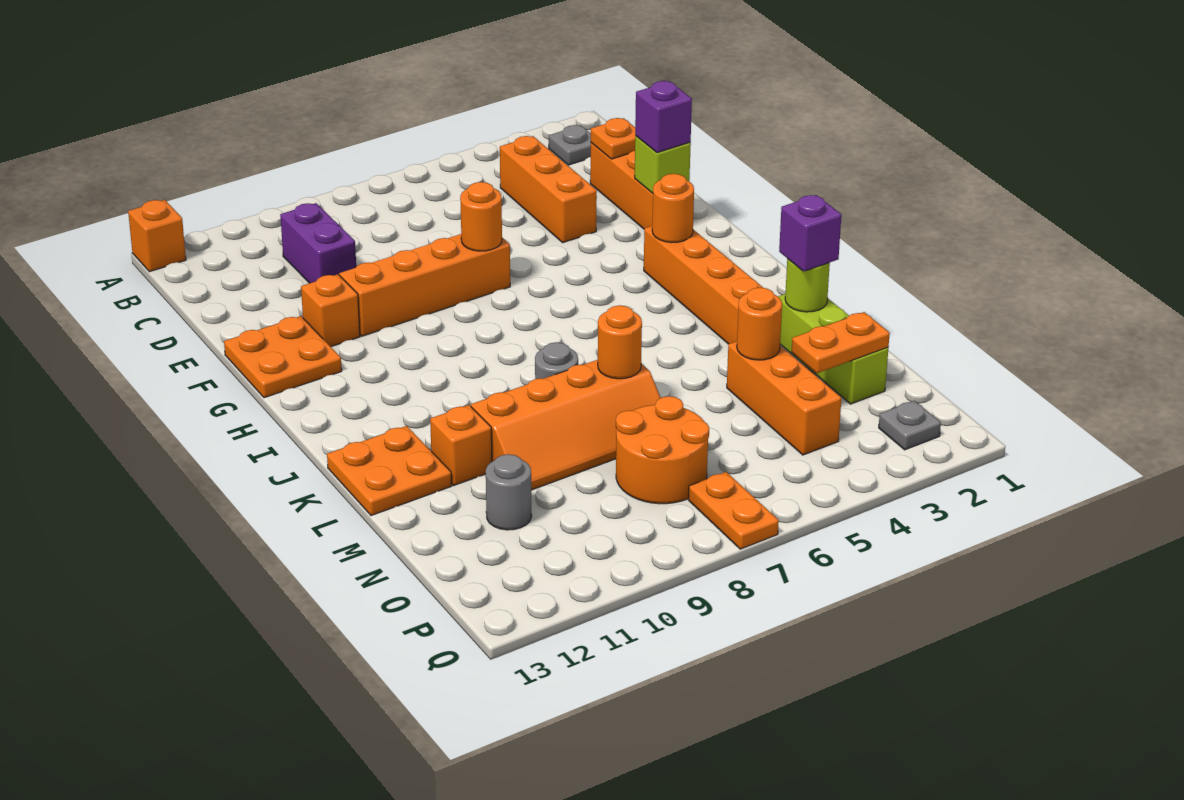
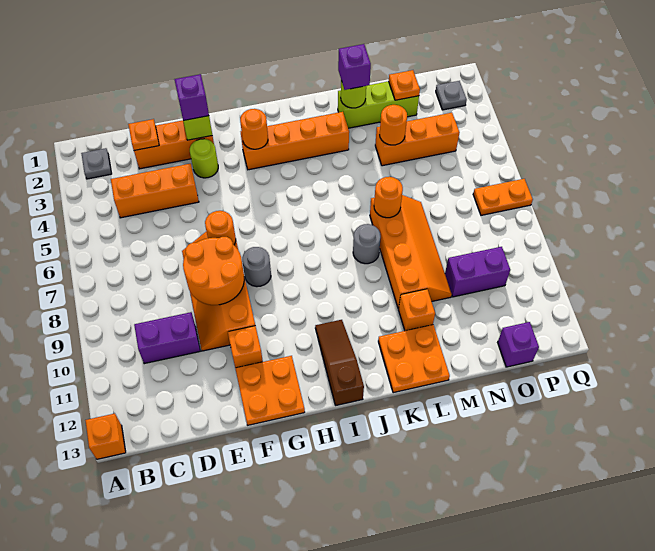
none -> lime round brick F3 level 1
none -> brown slope I11:I13 level 1 top 13
orange plate N2:N3 level 2 -> orange plate N2 level 2
orange round brick N7:O8 level 1 -> orange round brick E8:F9 level 2
none -> purple brick N10:O10 level 1
grey round brick N11 level 1 -> grey round brick G8 level 1
none -> purple brick O13 level 1

